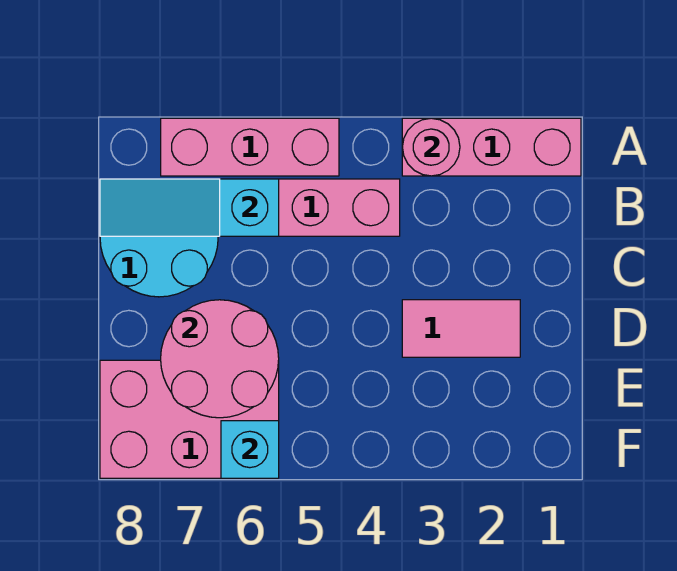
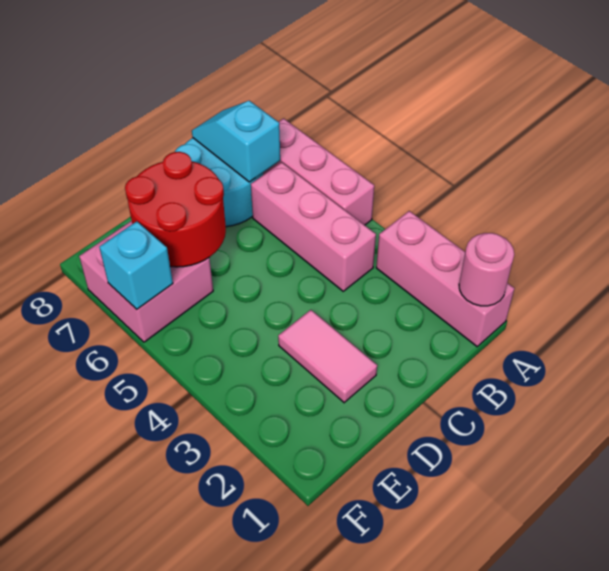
pink round brick A3 level 2 -> pink round brick A1 level 2
cyan slope B6:B8 level 2 top 6 -> cyan slope B7:B8 level 2 top 7
pink round brick D6:E7 level 2 -> red round brick D6:E7 level 2
pink brick E6:F8 level 1 -> pink brick E6:F7 level 1

